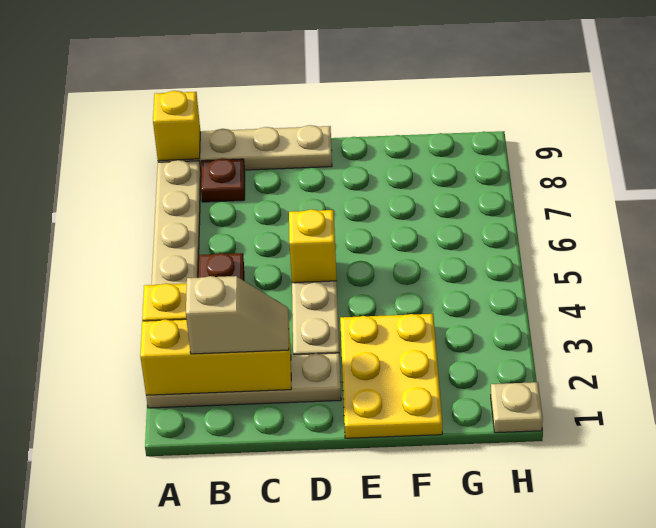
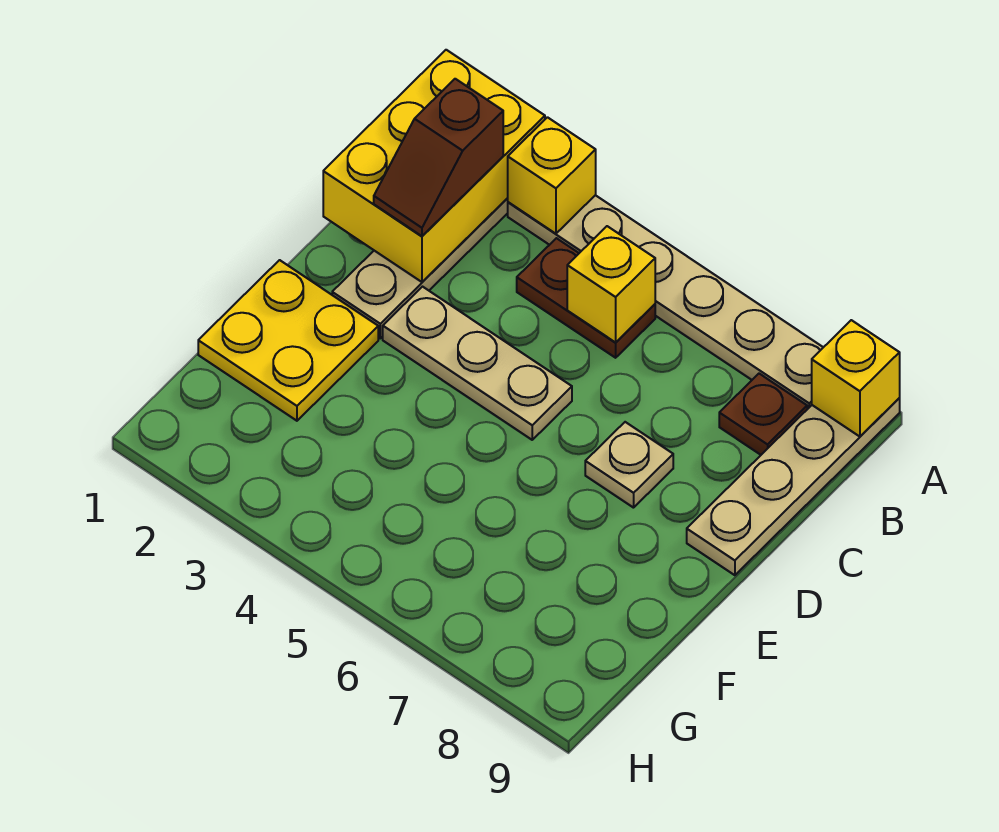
yellow brick A2:C2 level 2 -> yellow brick A1:C2 level 2
tan slope B2:C2 level 3 top B -> brown slope B2:C2 level 3 top B
yellow brick D5 level 2 -> yellow brick B5 level 2
yellow plate E1:F3 level 1 -> yellow plate E1:F2 level 1
tan plate H1 level 1 -> tan plate D7 level 1

